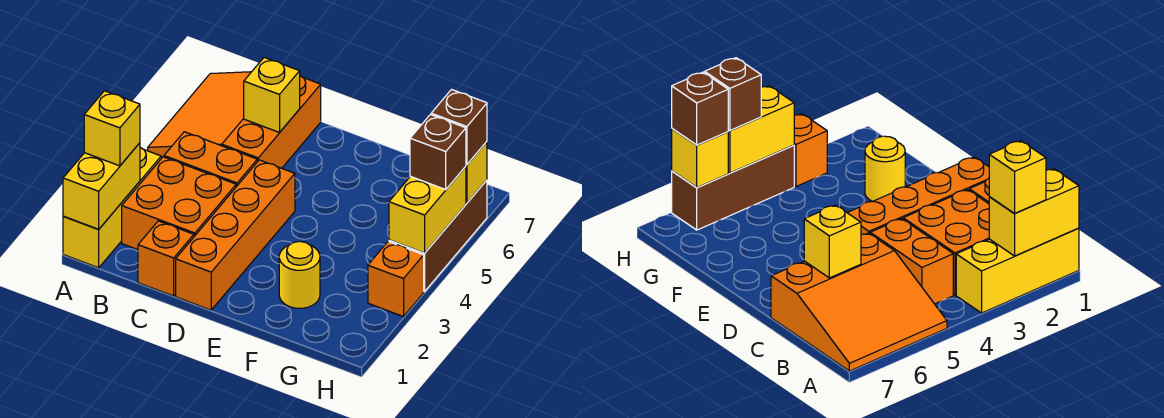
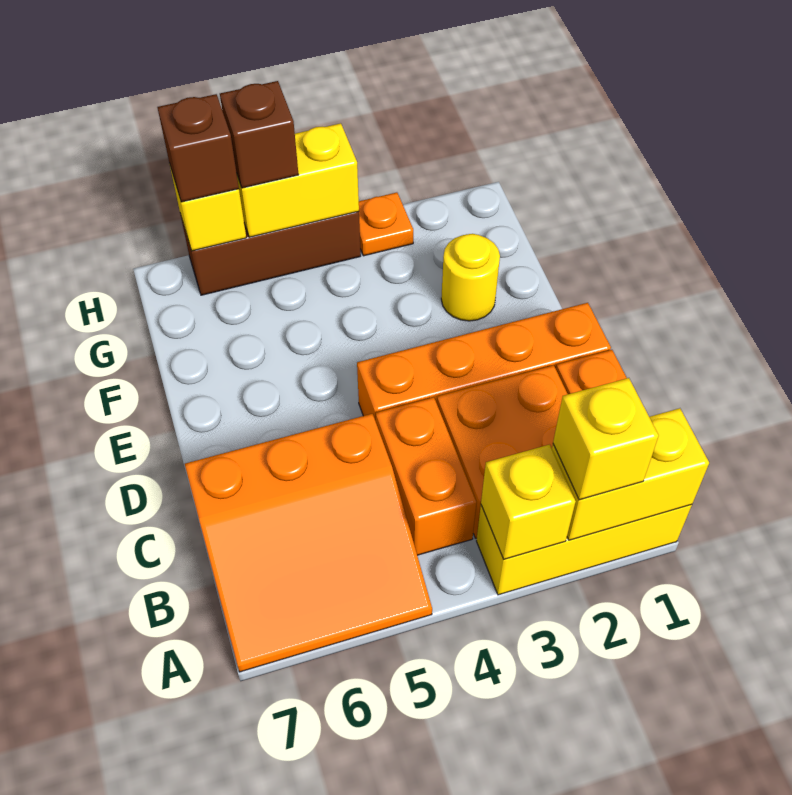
yellow brick C6 level 2 -> yellow brick A3 level 2
orange brick H3 level 1 -> orange plate H3 level 1

